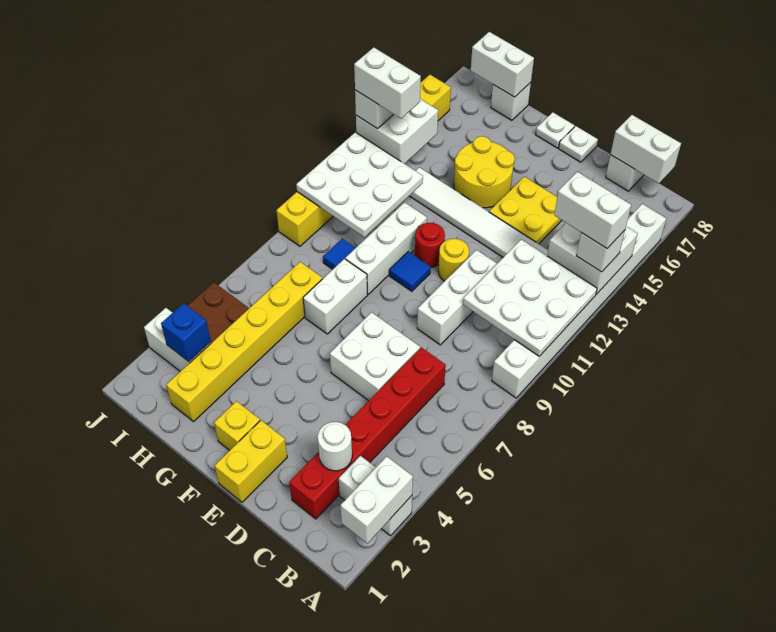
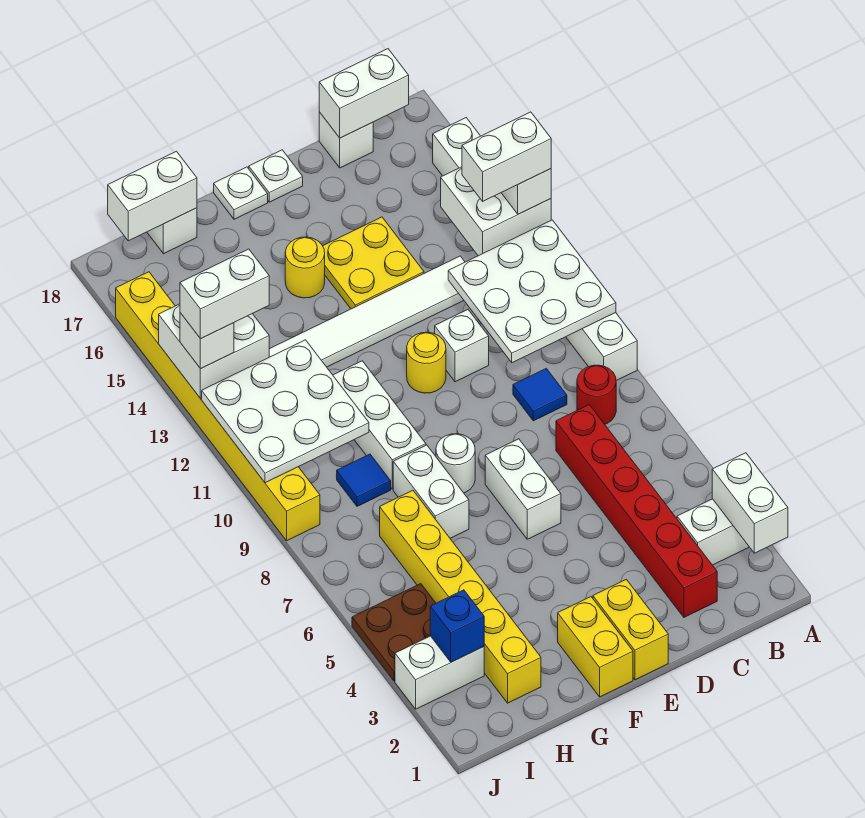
white round brick C3 level 2 -> white round brick F8 level 1
white brick D6:E7 level 1 -> white brick E6:E7 level 1
white brick D9:D11 level 1 -> white brick D11 level 1
yellow brick F2 level 1 -> yellow brick F1:F2 level 1
blue tile F10 level 1 -> blue tile C9 level 1
red round brick F11 level 1 -> red round brick B8 level 1
yellow round brick F14:G15 level 1 -> yellow round brick F15 level 1

